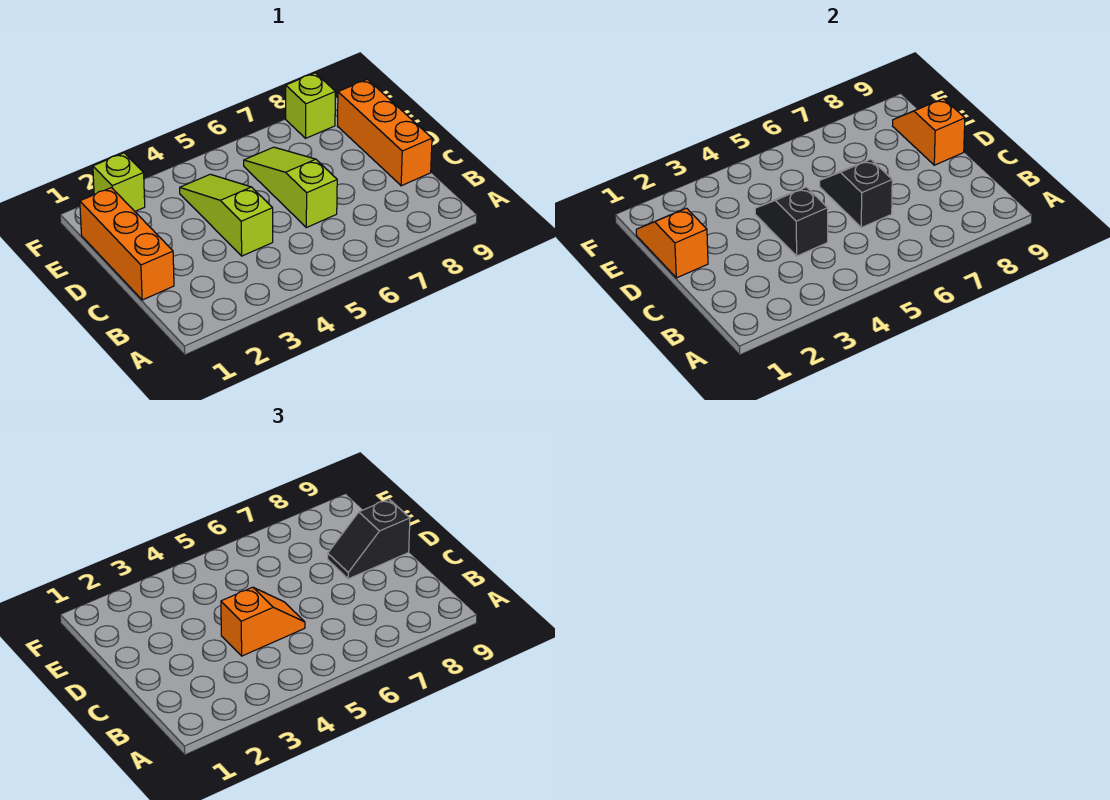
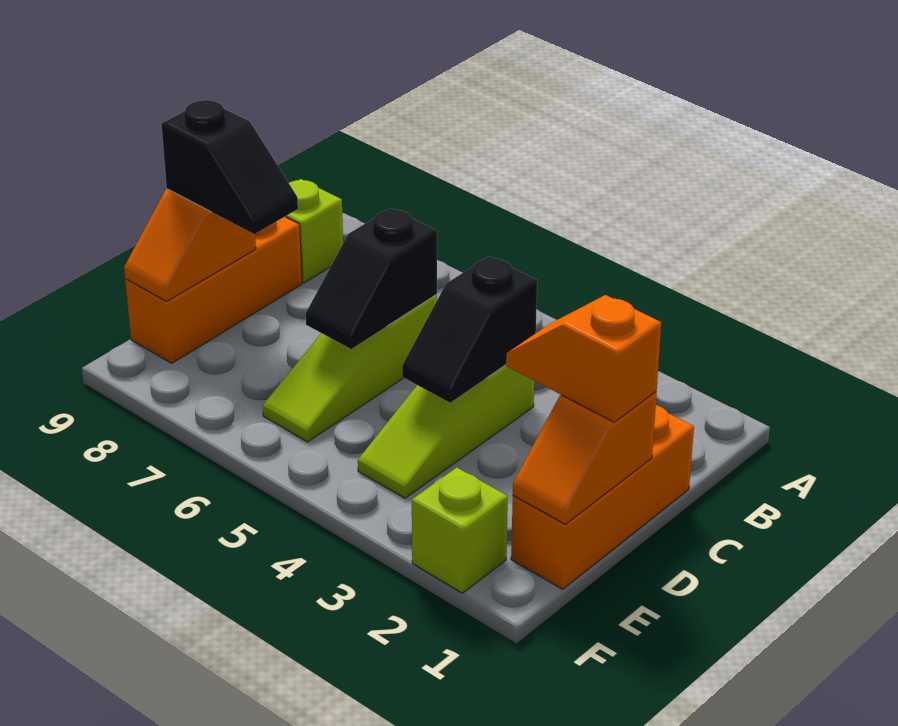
orange slope C4:C5 level 3 top 4 -> orange slope D1:D2 level 3 top 1
lime brick F8 level 1 -> lime brick B9 level 1

